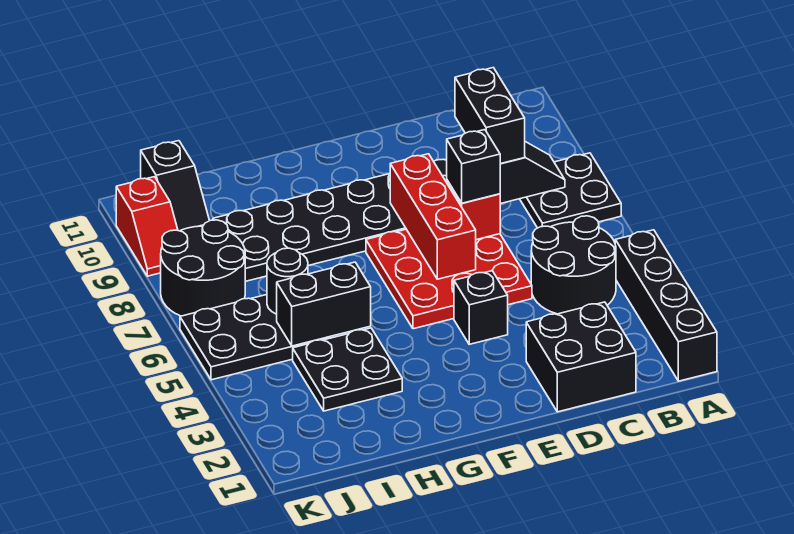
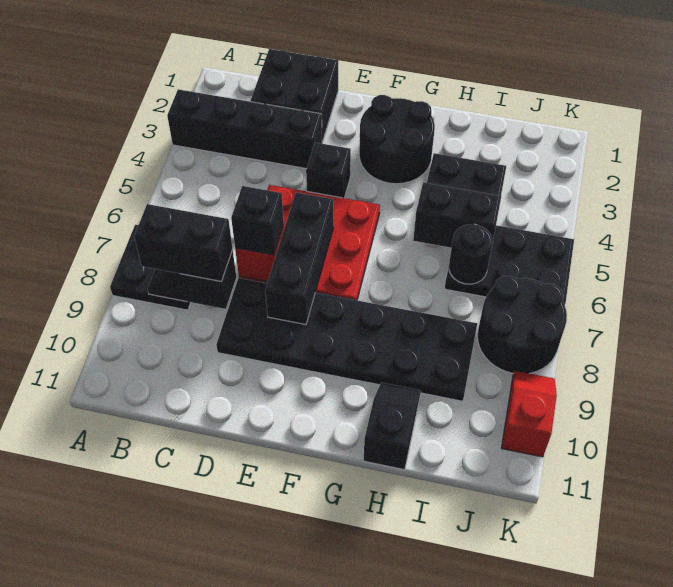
black brick A1:A4 level 1 -> black brick A3:D3 level 1
black round brick B4:C5 level 1 -> black round brick F2:G3 level 1
black brick C8:C9 level 3 -> black brick B8:C8 level 3
red brick E6:E8 level 2 -> black brick E6:E8 level 2
black slope J10:J11 level 1 top 11 -> black slope H10:H11 level 1 top 11

